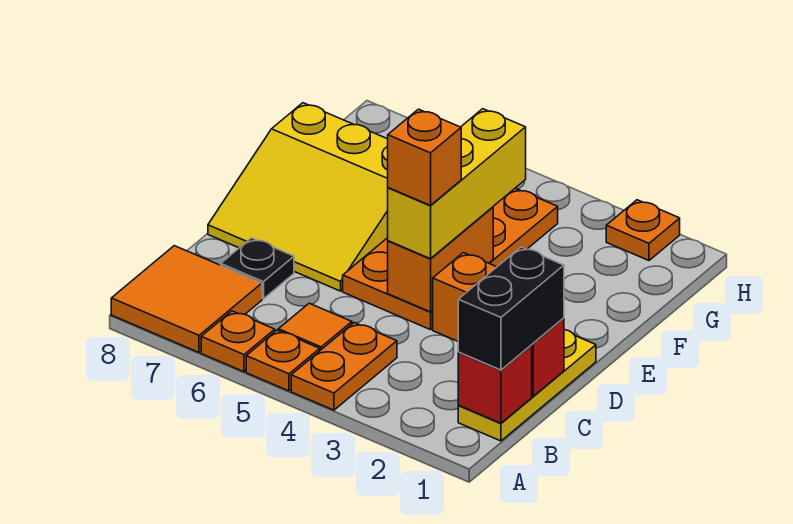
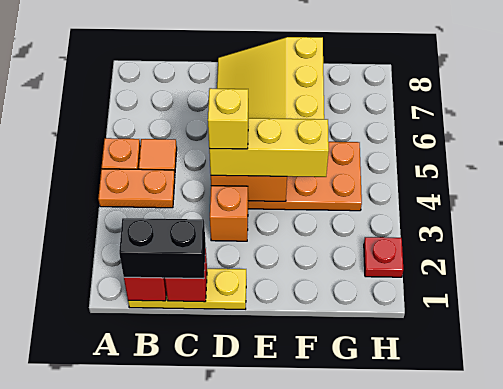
orange plate A6 level 1 -> none
orange tile A7:B8 level 1 -> none
black plate C7 level 1 -> none
orange brick D4 level 4 -> yellow brick D4 level 4
orange plate H2 level 1 -> red plate H2 level 1

